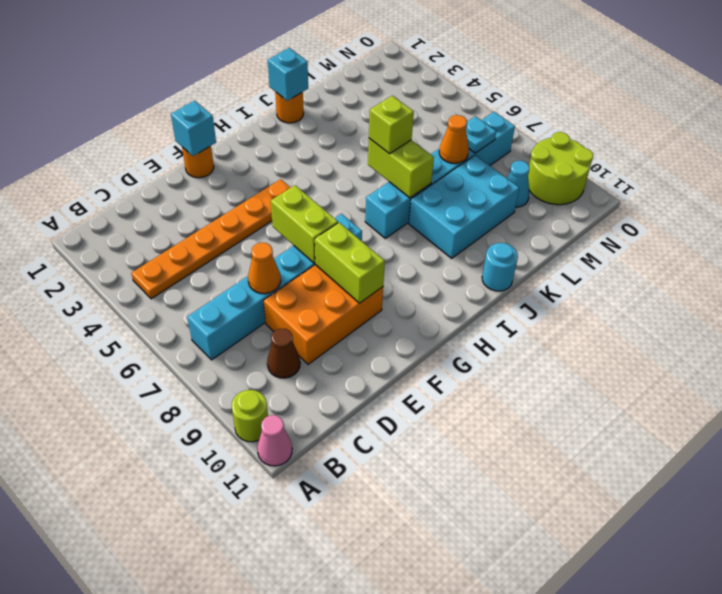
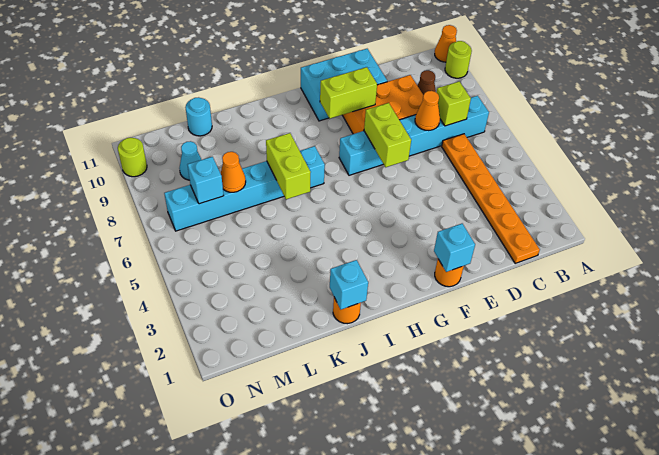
pink cone A11 level 1 -> orange cone A11 level 1
orange plate B4:G4 level 1 -> orange plate C1:C6 level 1
lime brick F8:F9 level 2 -> lime brick F9:G9 level 2
lime brick J6 level 3 -> lime brick C7 level 2
cyan brick J8:L9 level 1 -> cyan brick E10:G11 level 1
cyan round brick J11 level 1 -> cyan round brick L11 level 1
cyan plate M7 level 2 -> cyan brick M7 level 2
lime round brick N9:O10 level 1 -> lime round brick O10 level 1

